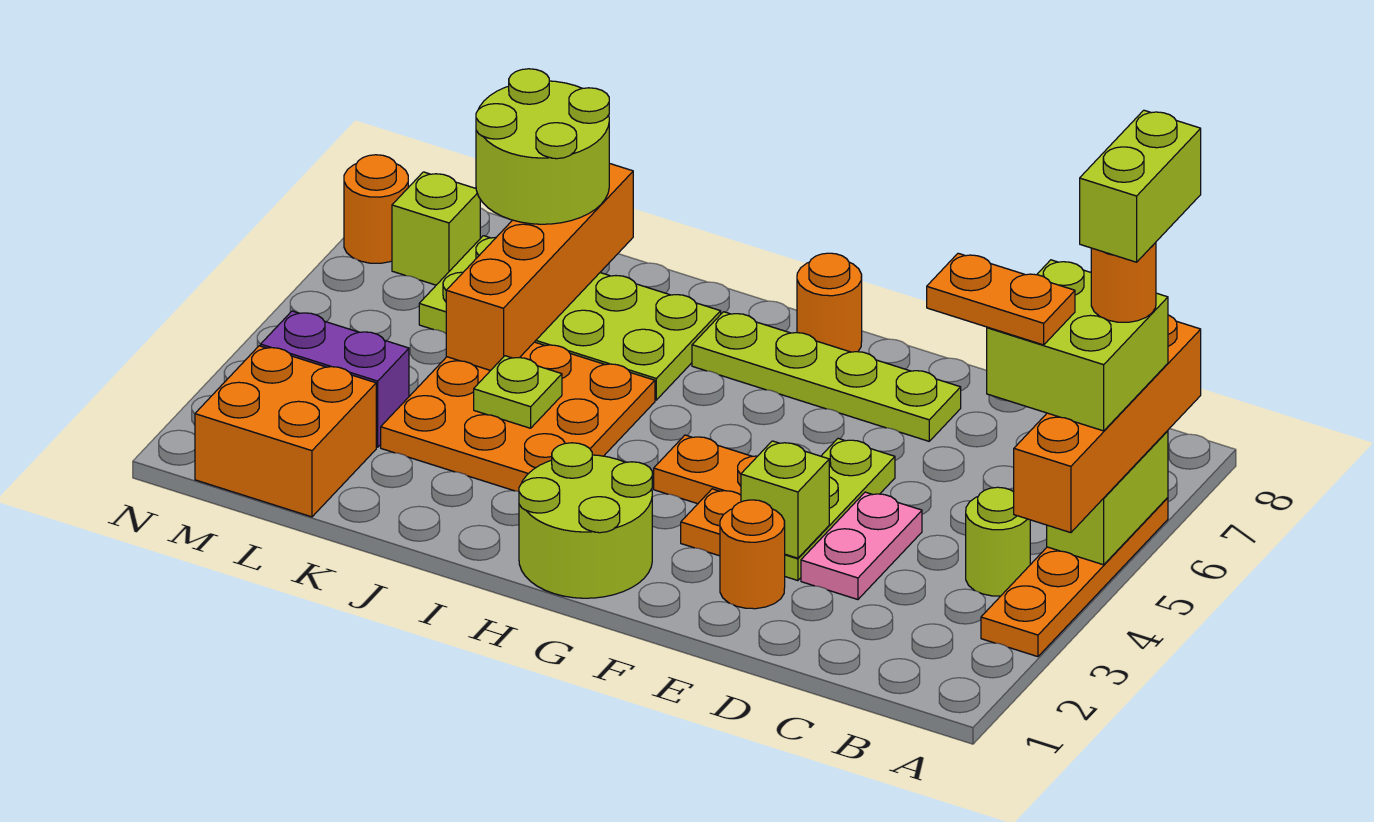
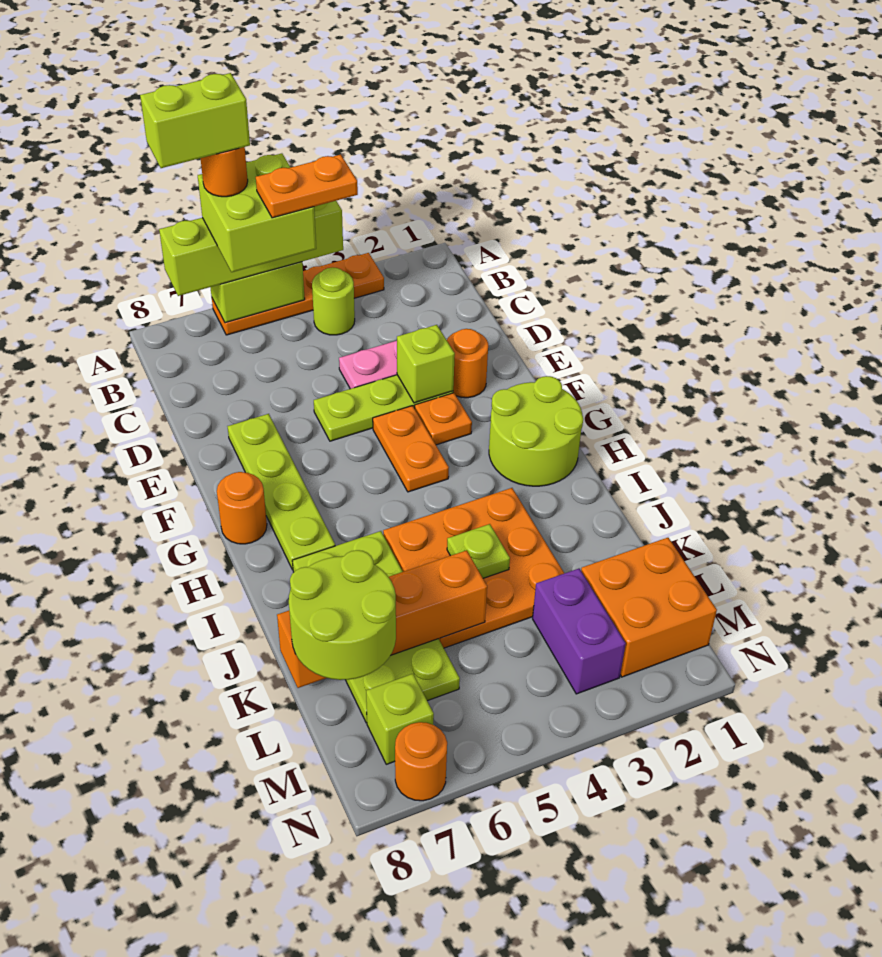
orange brick A4:A7 level 3 -> lime brick A4:A7 level 3
orange plate B5:C5 level 5 -> orange plate B4:B5 level 5

